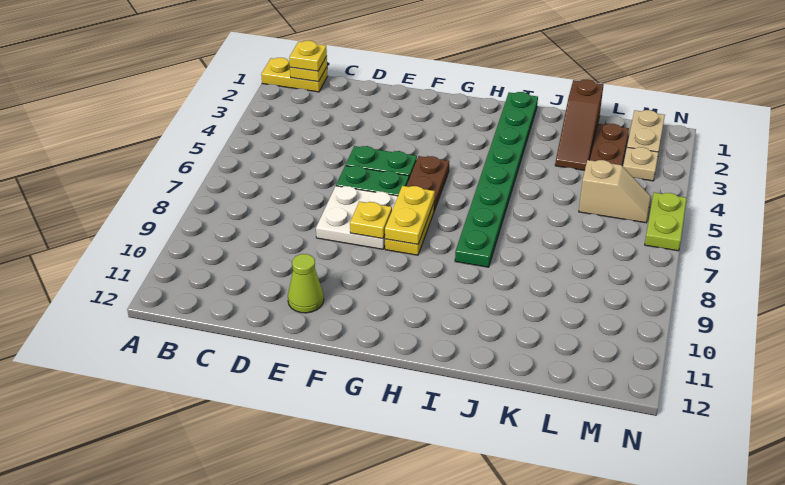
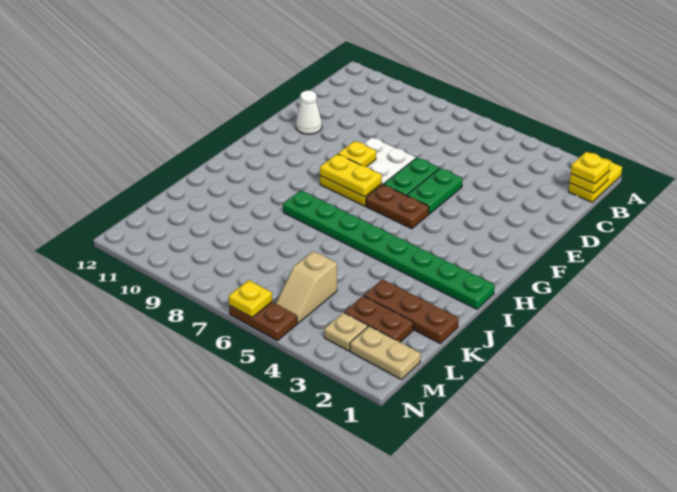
lime cone E11 level 1 -> white cone E11 level 1
brown slope K1:K3 level 1 top 1 -> brown plate K1:K3 level 1
lime plate N5:N6 level 1 -> brown plate N5:N6 level 1
none -> yellow plate N6 level 2

